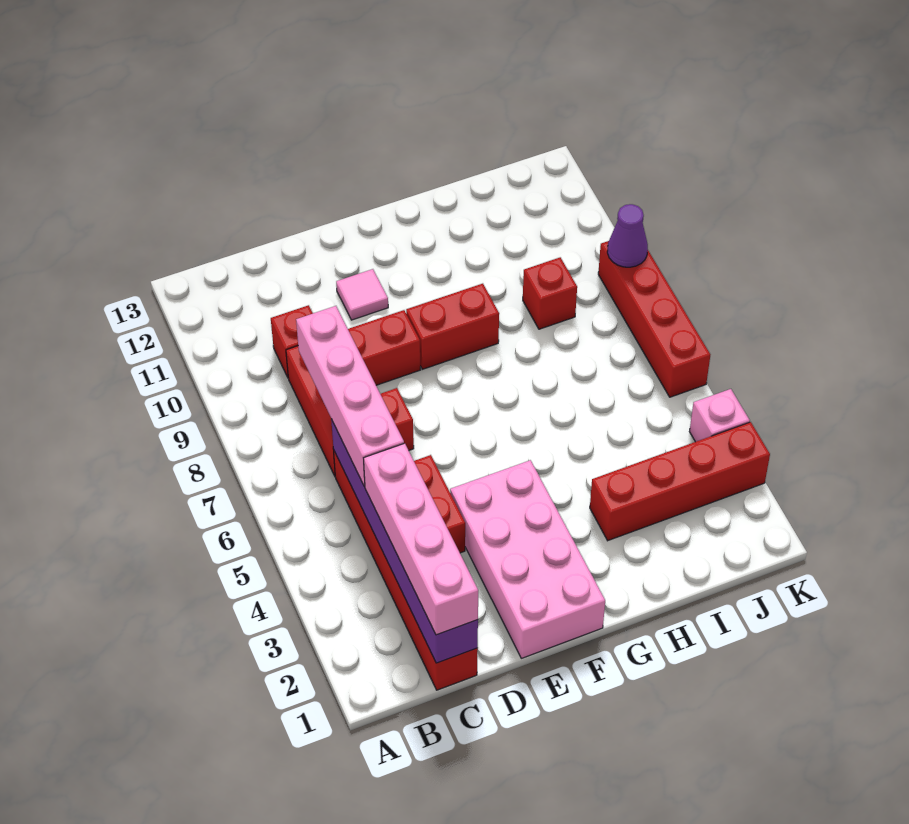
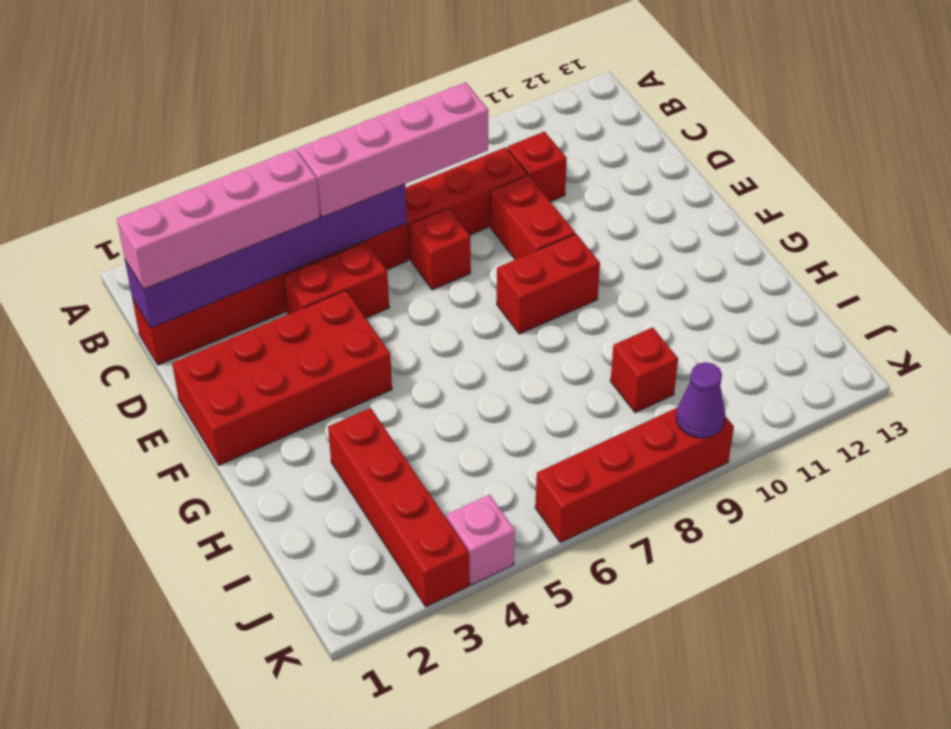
pink brick E1:F4 level 1 -> red brick E1:F4 level 1
pink tile E11 level 1 -> none
red brick F9:G9 level 1 -> red brick F8:F9 level 1

